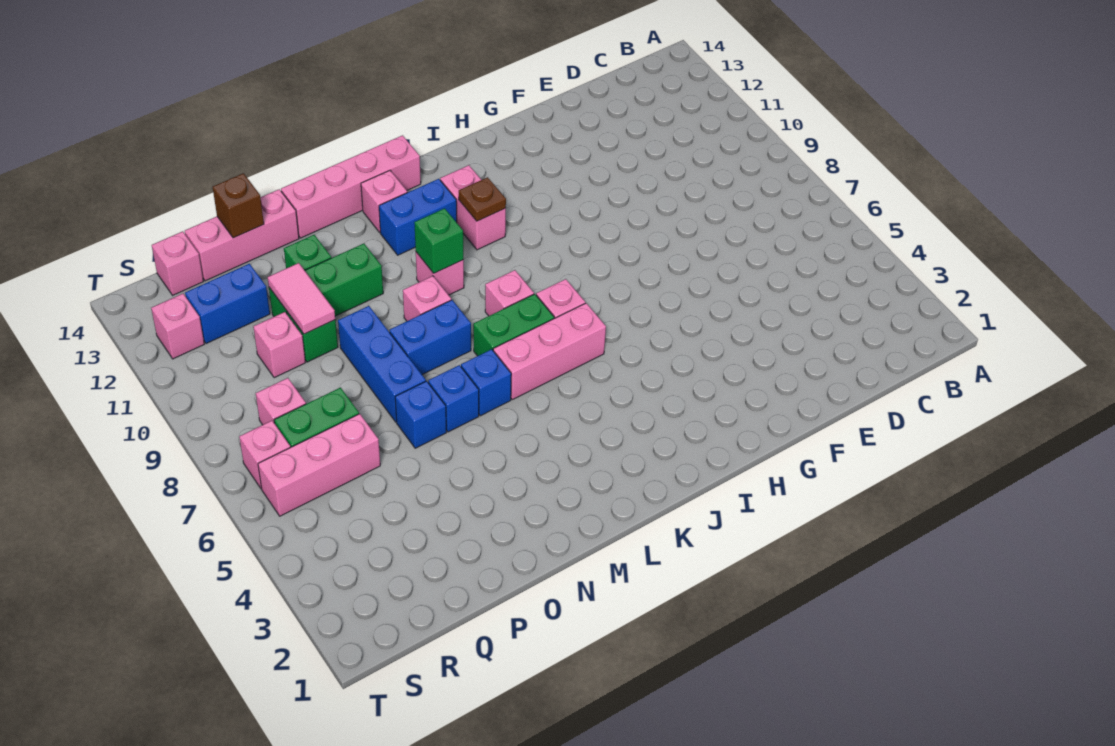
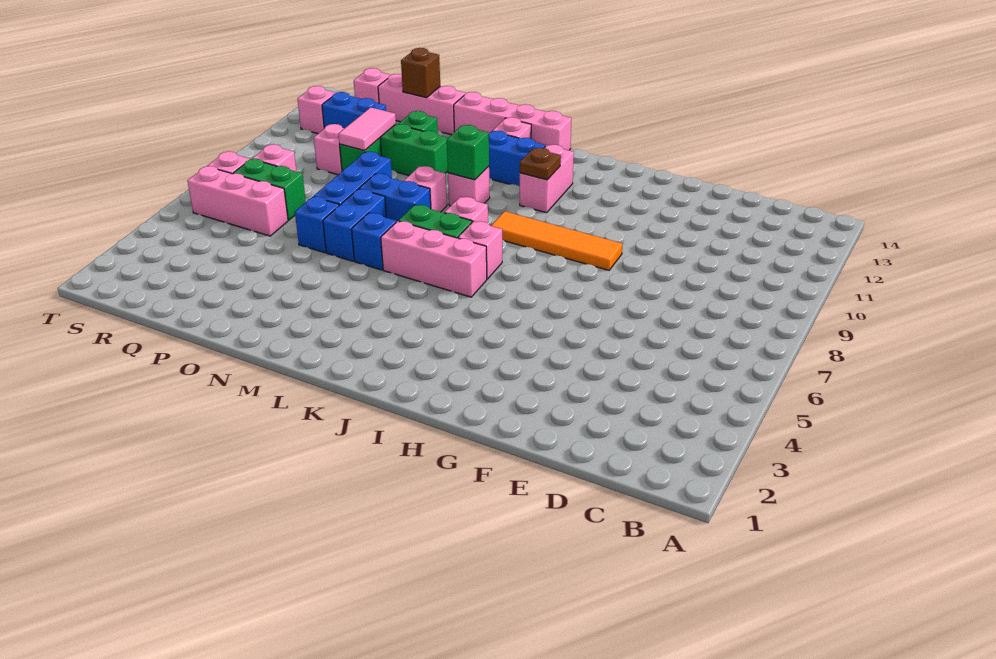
none -> orange tile G9:J9 level 1
blue brick N6 level 1 -> blue brick N6:N7 level 1

